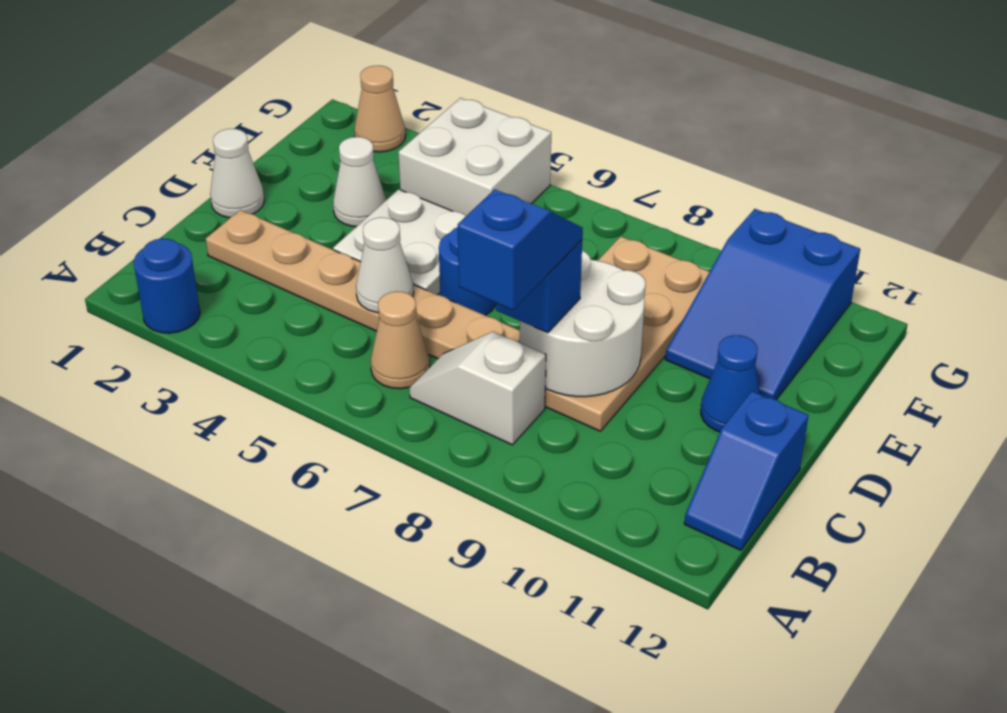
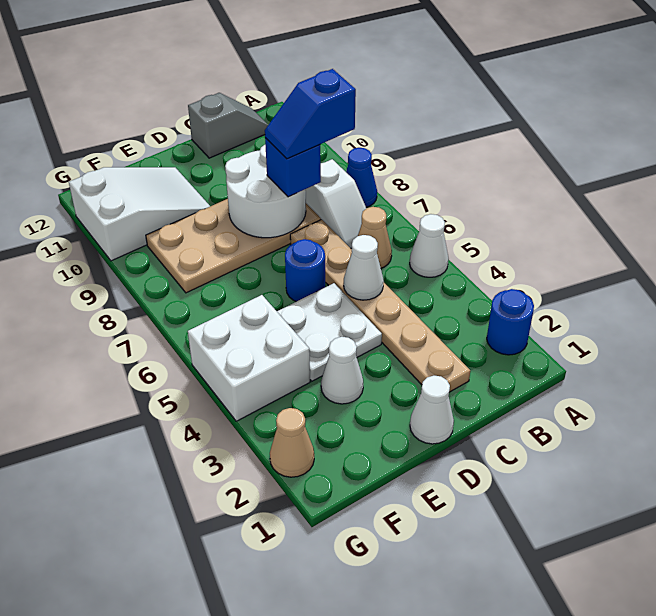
none -> white cone A5 level 1
blue slope B12:C12 level 1 top C -> grey slope B12:C12 level 1 top C
blue cone D11 level 1 -> blue cone A8 level 1
blue slope E10:G11 level 1 top G -> white slope E10:G11 level 1 top G

